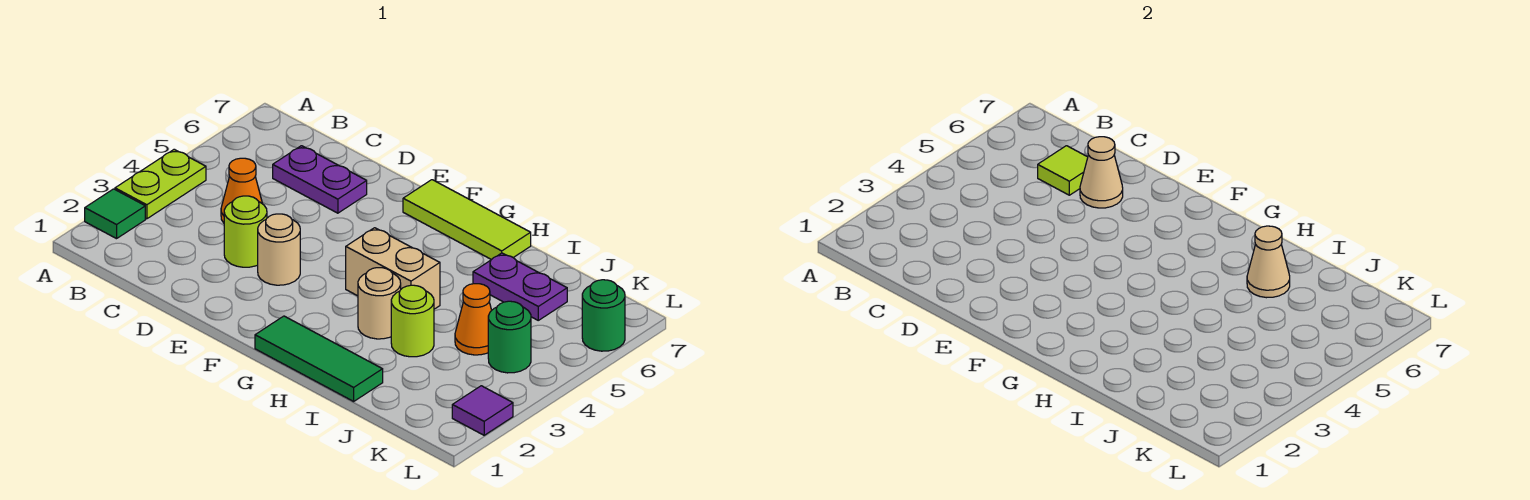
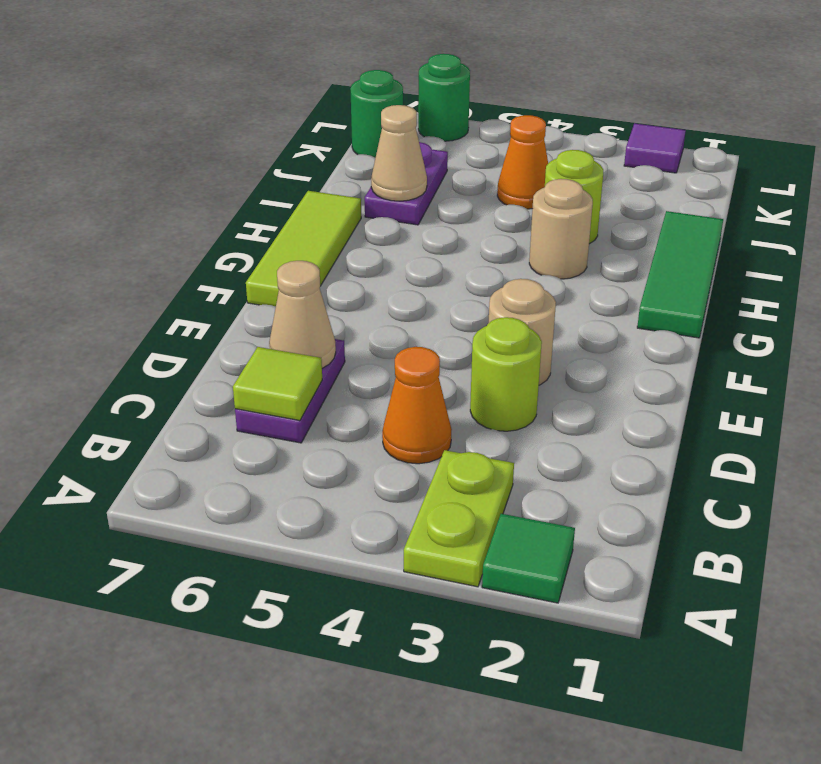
lime plate A3:A4 level 1 -> lime plate A3:B3 level 1
tan brick G4:H4 level 1 -> none
green round brick K4 level 1 -> green round brick K7 level 1

